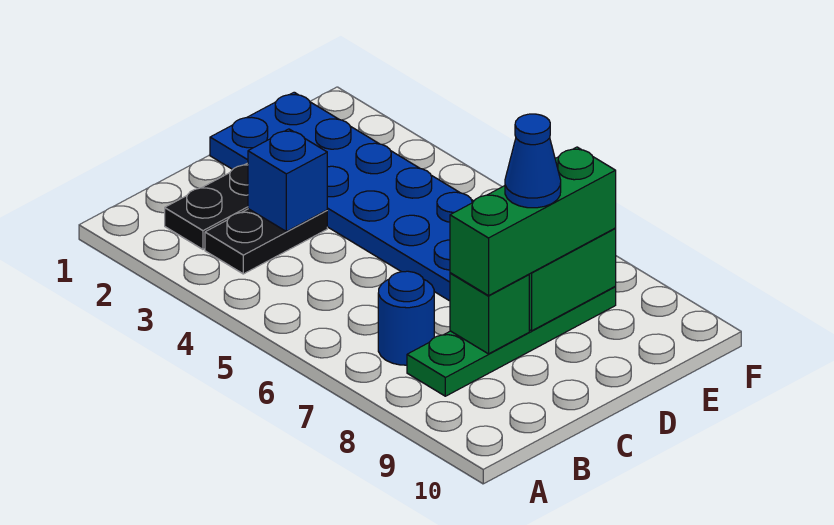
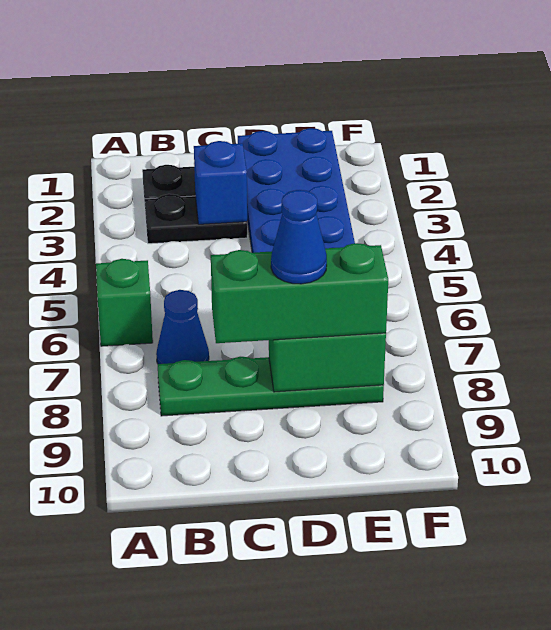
blue round brick B7 level 1 -> blue cone B7 level 1
green brick C8 level 2 -> green brick A6 level 1

